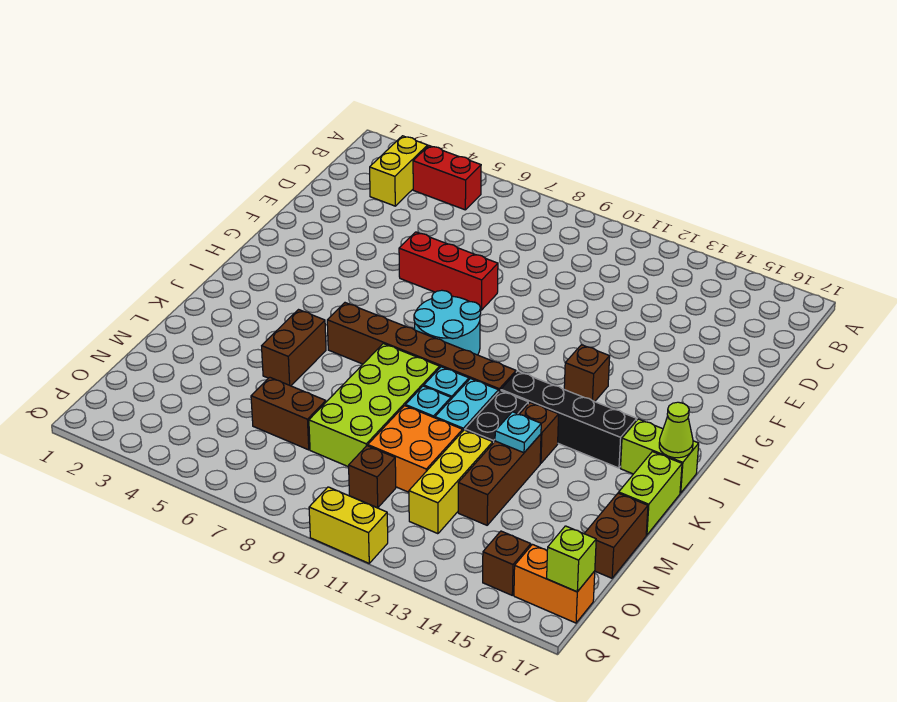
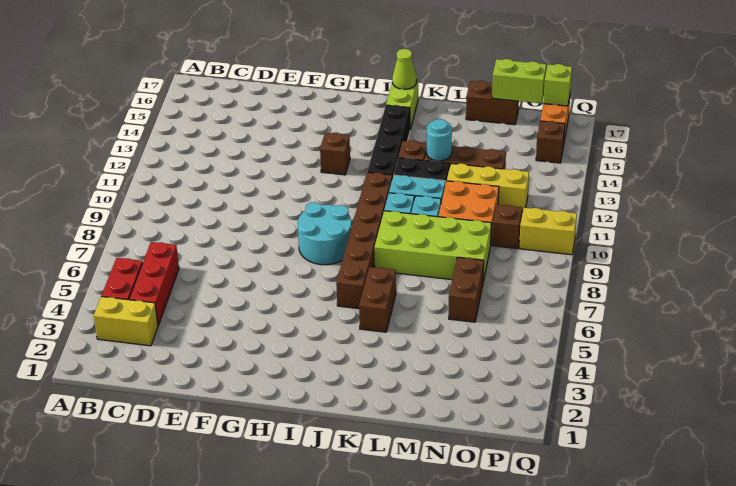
red brick F6:F8 level 1 -> red brick C4:C6 level 1
brown brick K5:L5 level 1 -> brown brick K5:K6 level 1
lime brick K17:L17 level 1 -> lime brick N17:O17 level 2
cyan plate L13 level 2 -> cyan round brick L13 level 2
yellow brick Q10:Q11 level 1 -> yellow brick P10:Q10 level 1

